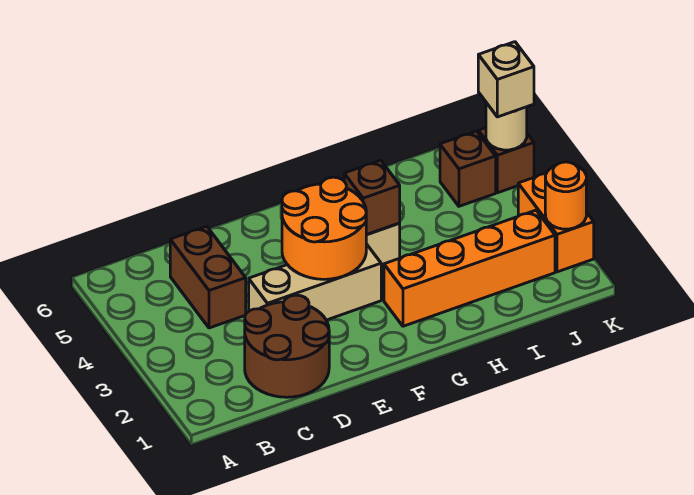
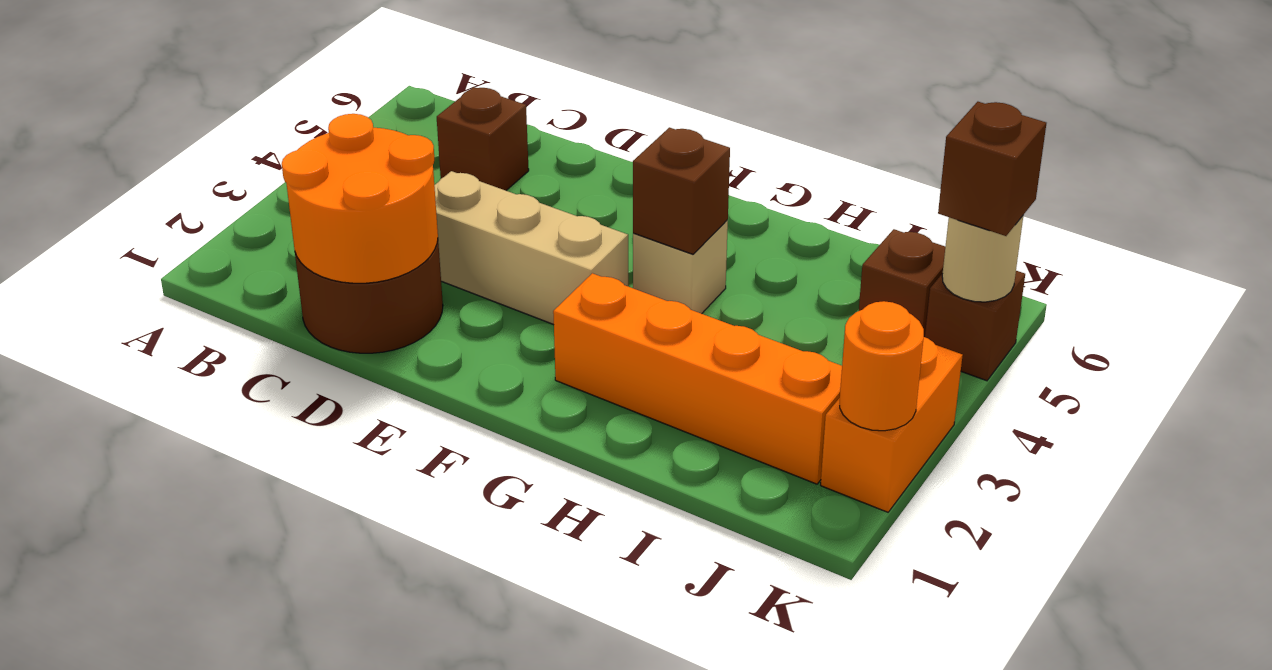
brown brick C4:C5 level 1 -> brown brick C5 level 1
orange round brick E3:F4 level 2 -> orange round brick C1:D2 level 2
tan brick K5 level 3 -> brown brick K5 level 3

